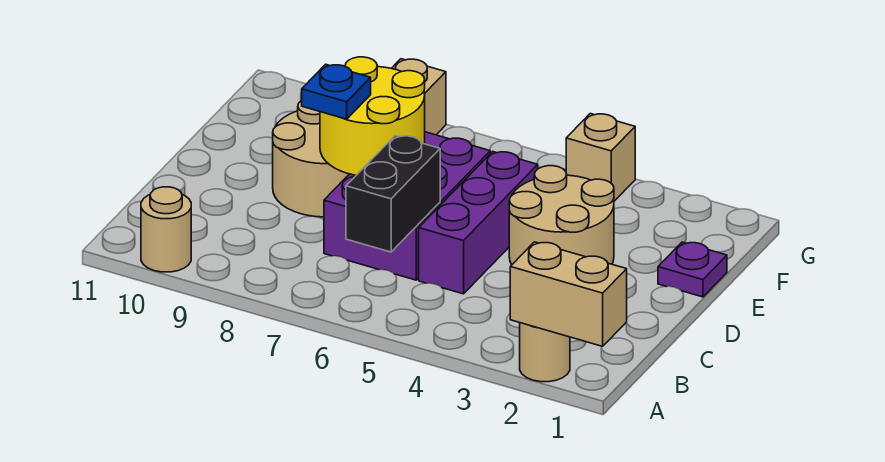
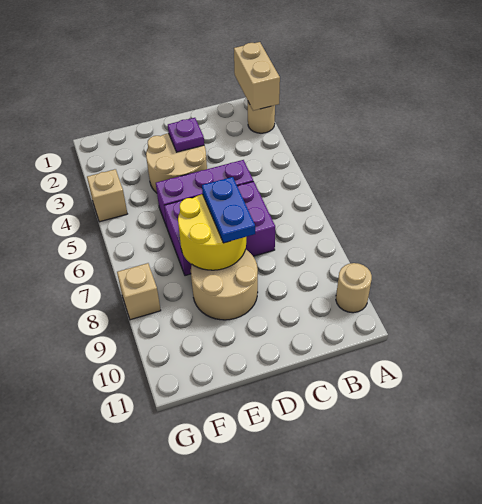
black brick B6:C6 level 2 -> none
blue plate D8 level 3 -> blue plate D7:D8 level 3
purple plate E1 level 1 -> purple plate D3 level 2

